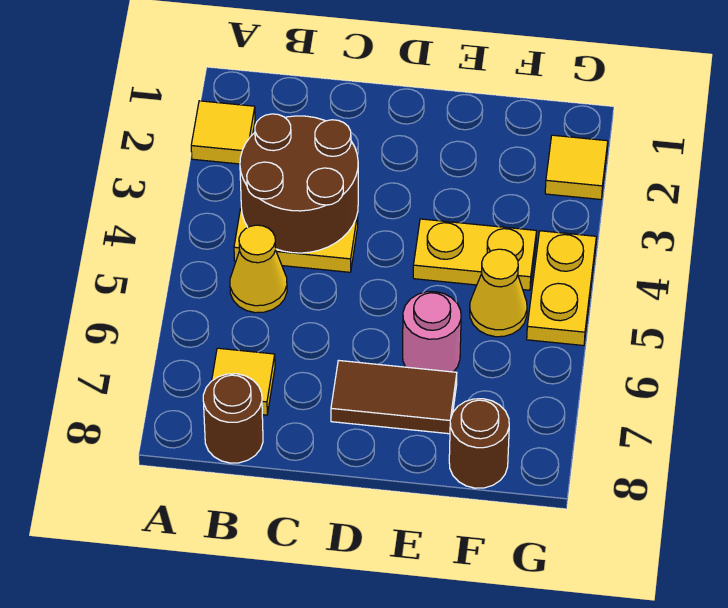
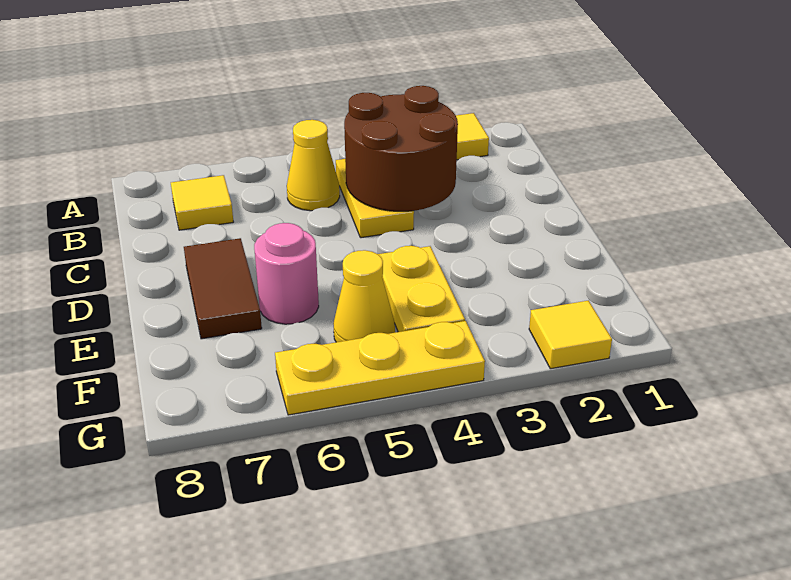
brown round brick B8 level 1 -> none
brown round brick F8 level 1 -> none
yellow plate G4:G5 level 1 -> yellow plate G4:G6 level 1

